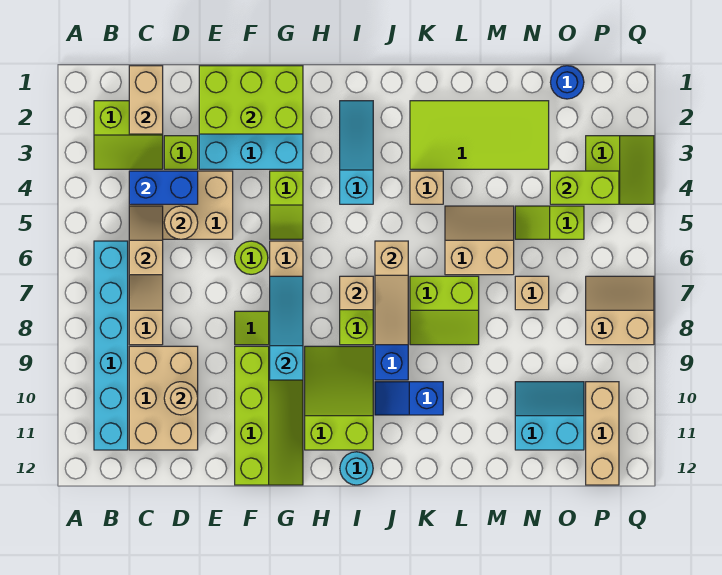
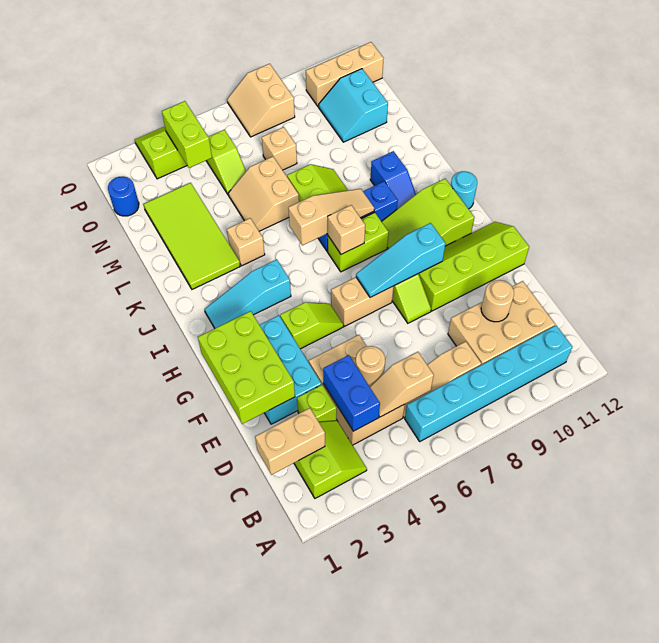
lime round brick F6 level 1 -> none

